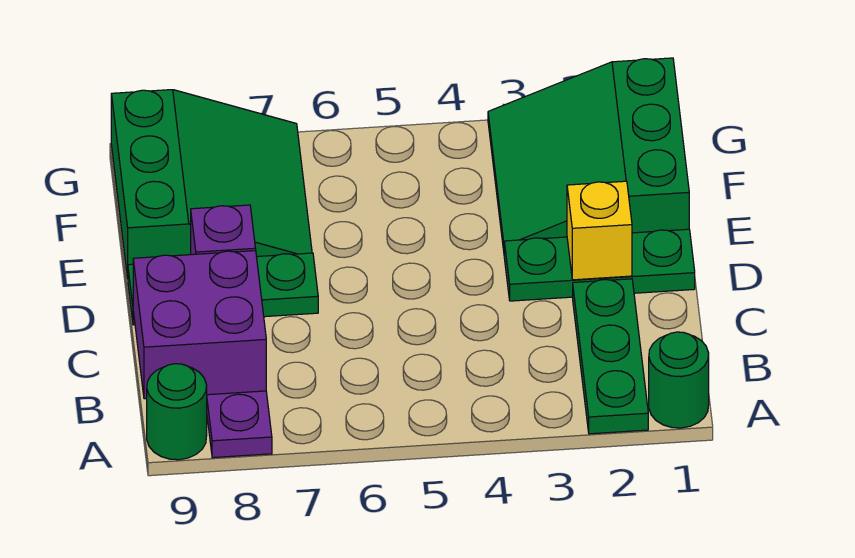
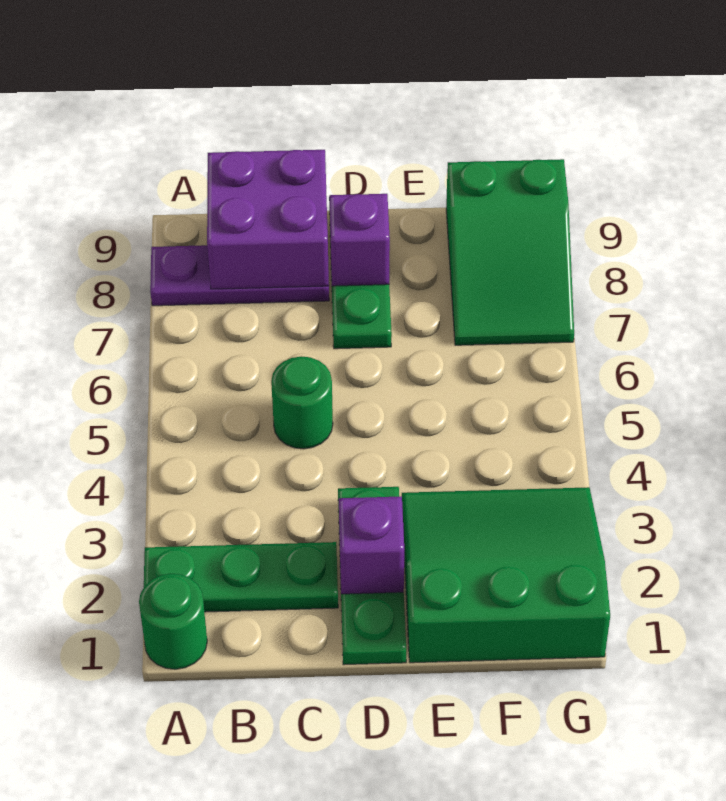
green round brick A9 level 1 -> green round brick C5 level 1
yellow brick D2 level 2 -> purple brick D2 level 2
green slope E7:G9 level 1 top 9 -> green slope F7:G9 level 1 top 9

